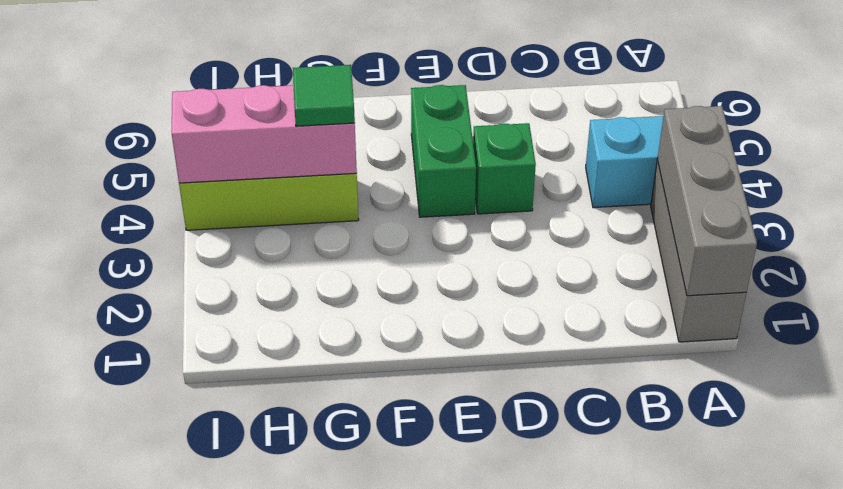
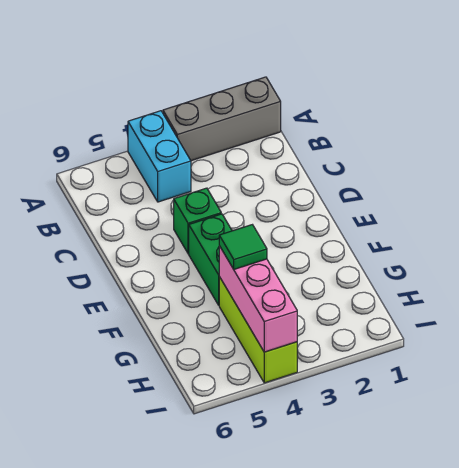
grey brick A1:A3 level 2 -> none
green brick E4:E5 level 1 -> green brick E4:F4 level 1

